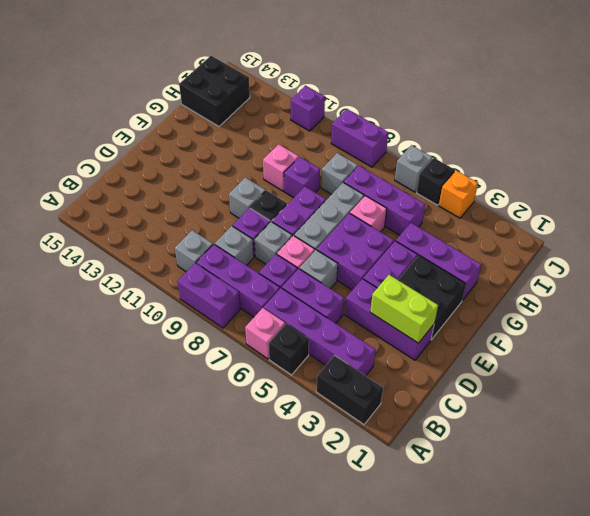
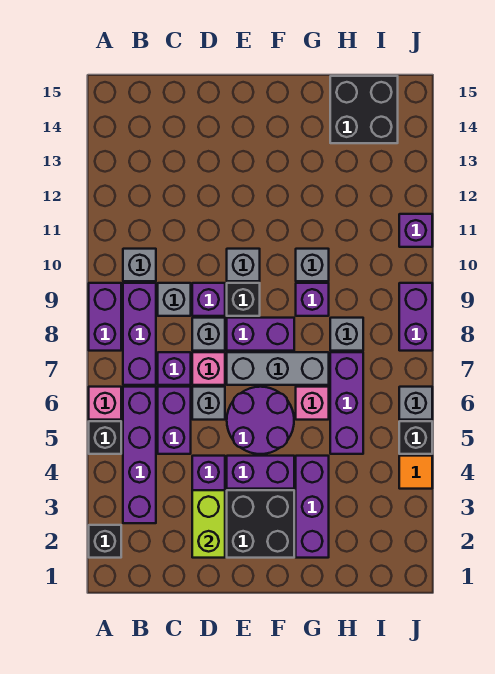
black brick A2:A3 level 1 -> black brick A2 level 1
purple brick E5:F6 level 1 -> purple round brick E5:F6 level 1
pink brick G10 level 1 -> grey brick G10 level 1
orange brick J4 level 1 -> orange tile J4 level 1

